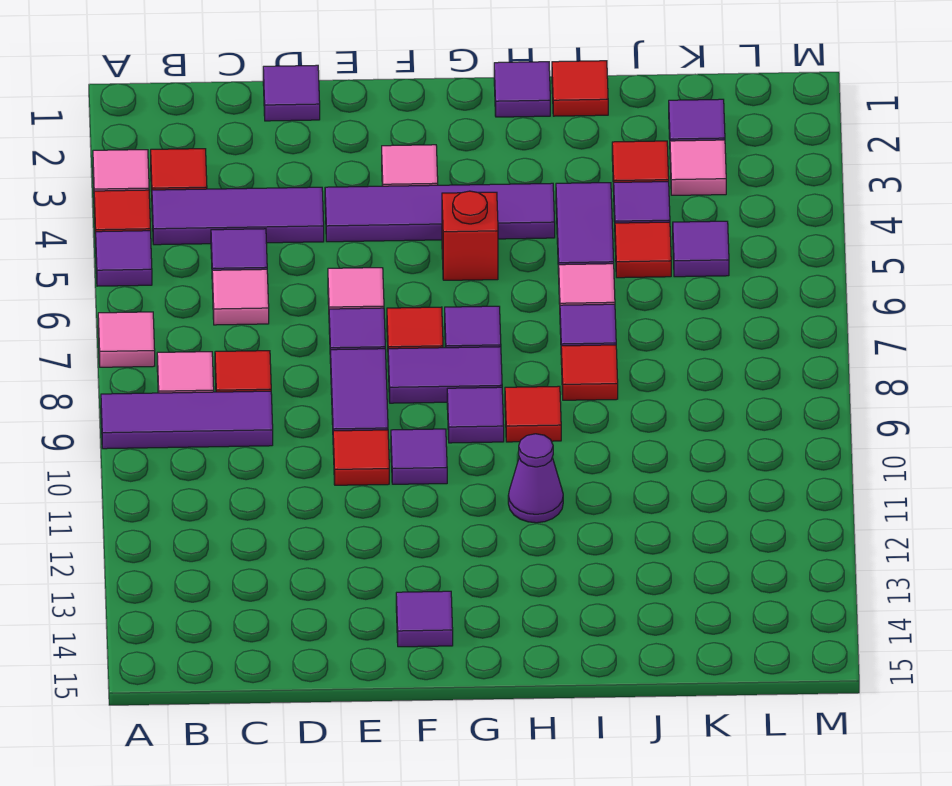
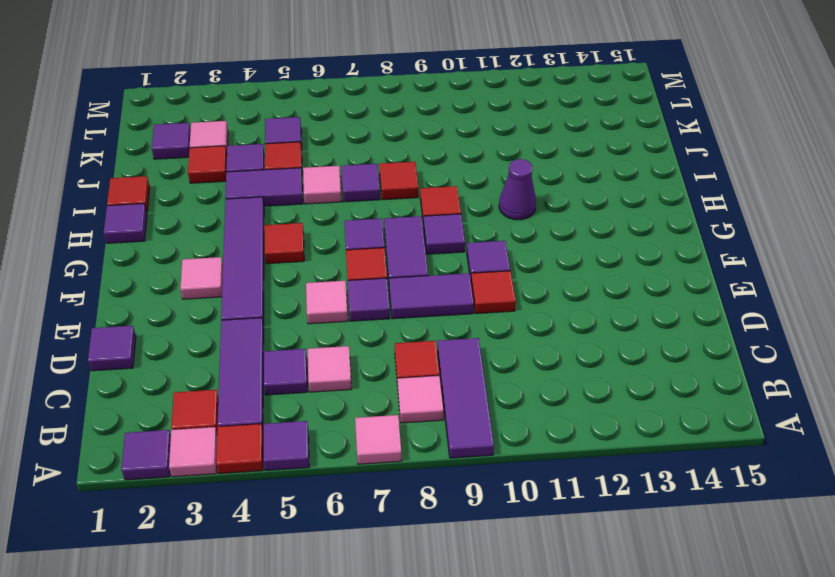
purple tile F14 level 1 -> purple tile A2 level 1
red brick G5 level 1 -> red tile G5 level 1

